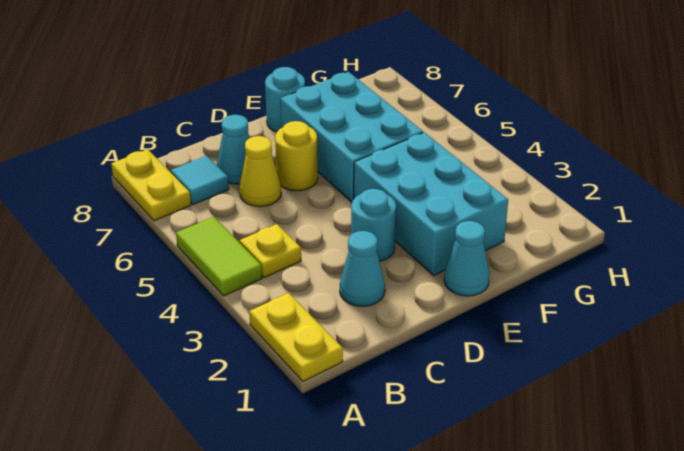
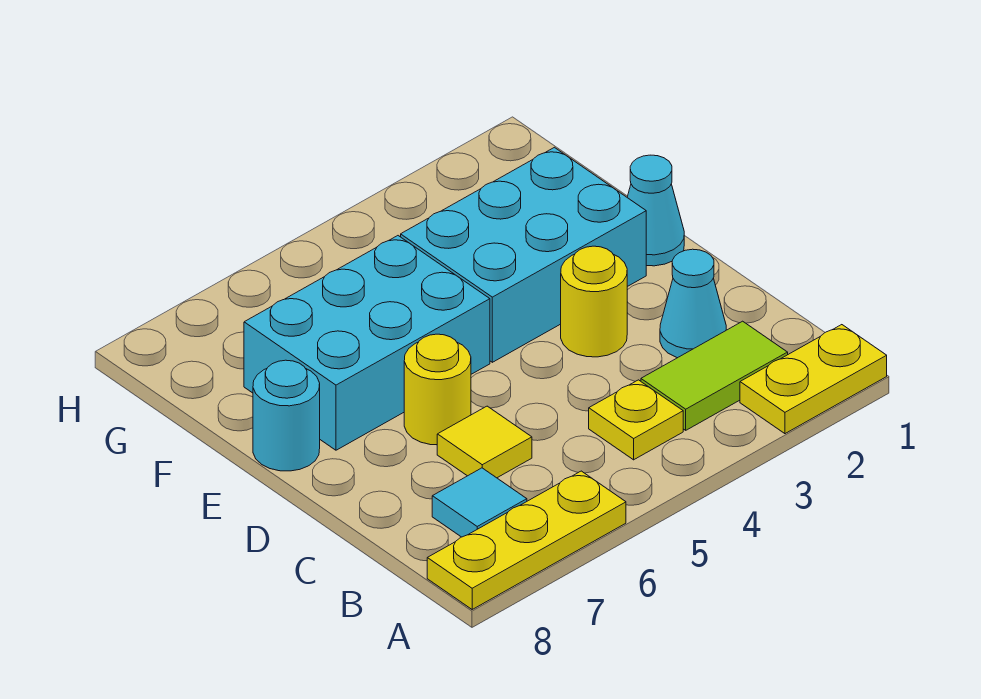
lime tile A4:A5 level 1 -> lime tile B2:B3 level 1
yellow plate A7:A8 level 1 -> yellow plate A6:A8 level 1
yellow cone C6 level 1 -> yellow tile C6 level 1
cyan cone C7 level 1 -> none
cyan round brick D3 level 1 -> yellow round brick D3 level 1

